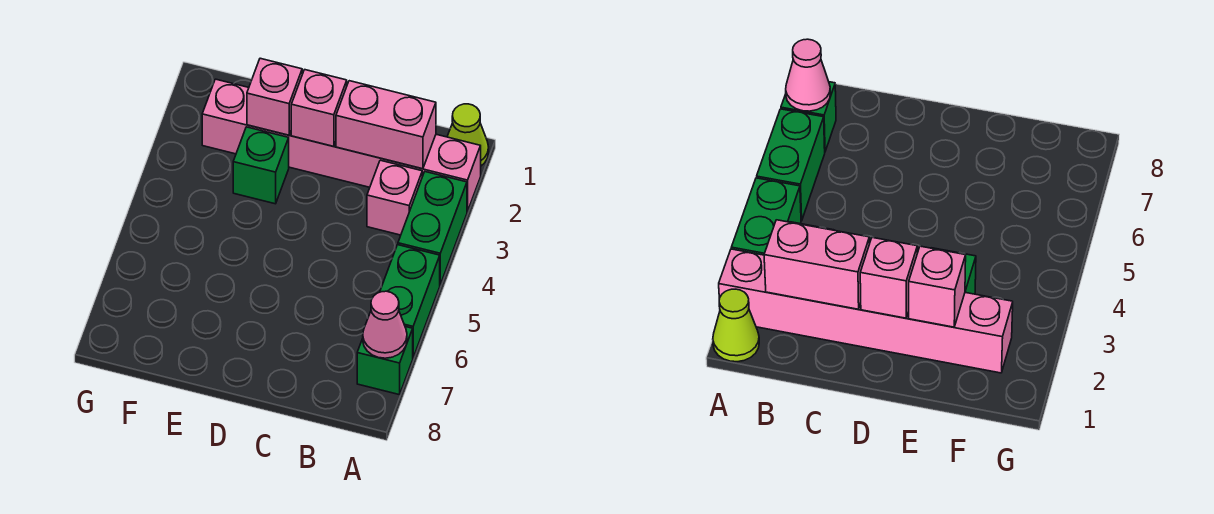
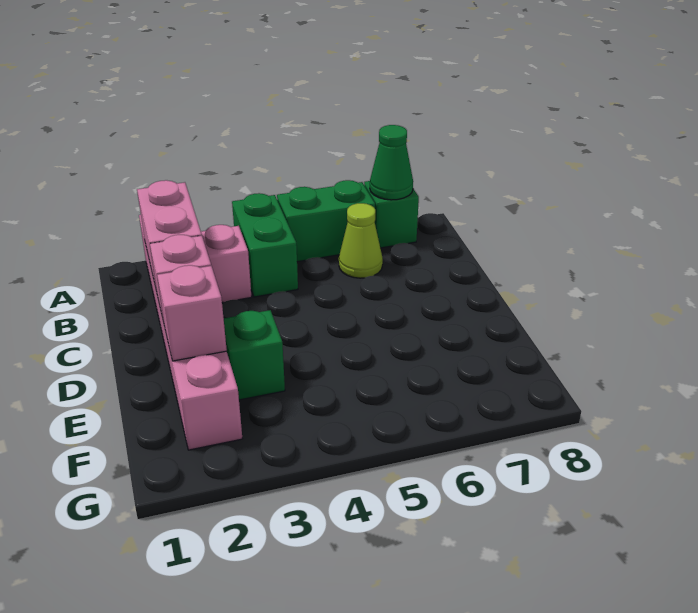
lime cone A1 level 1 -> lime cone B6 level 1
green brick A3:A4 level 1 -> green brick A4:B4 level 1
pink cone A7 level 2 -> green cone A7 level 2

